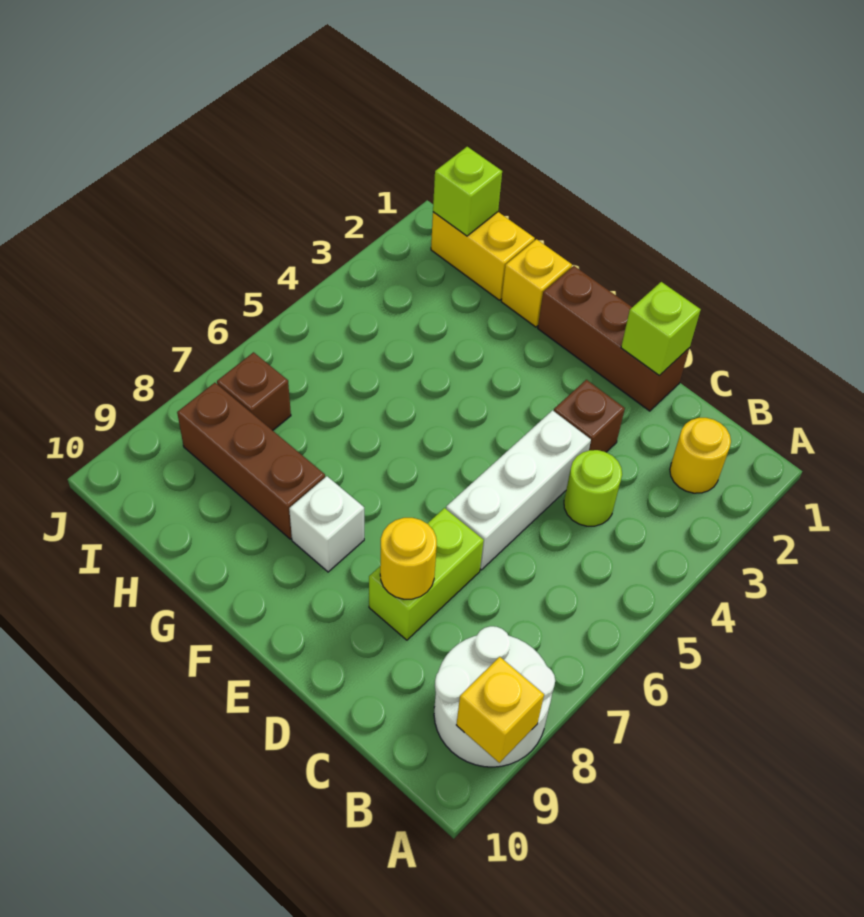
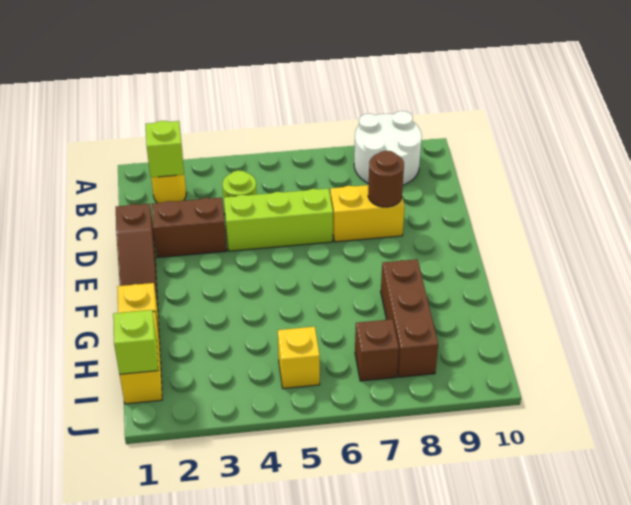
yellow brick A9 level 2 -> yellow brick I5 level 1
brown brick D1:F1 level 1 -> brown slope D1:F1 level 1 top D
lime brick D1 level 2 -> lime brick B2 level 2
brown brick D3 level 1 -> brown brick D2:D3 level 1
white brick D4:D6 level 1 -> lime brick D4:D6 level 1
lime brick D7:D8 level 1 -> yellow brick D7:D8 level 1
yellow round brick D8 level 2 -> brown round brick D8 level 2
white brick F8 level 1 -> none

